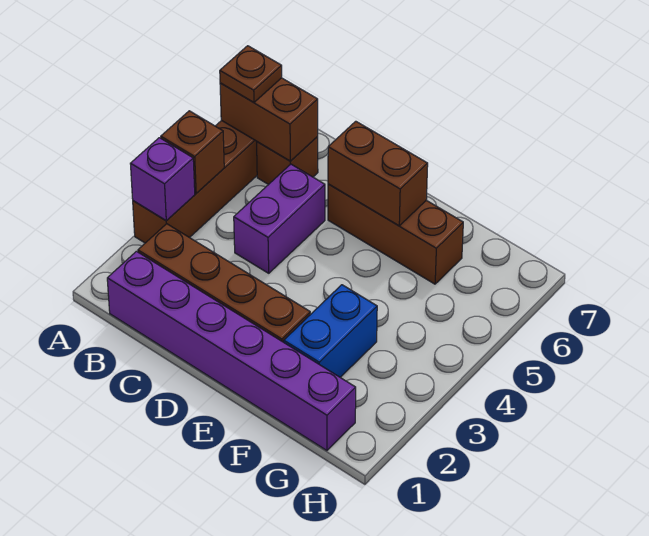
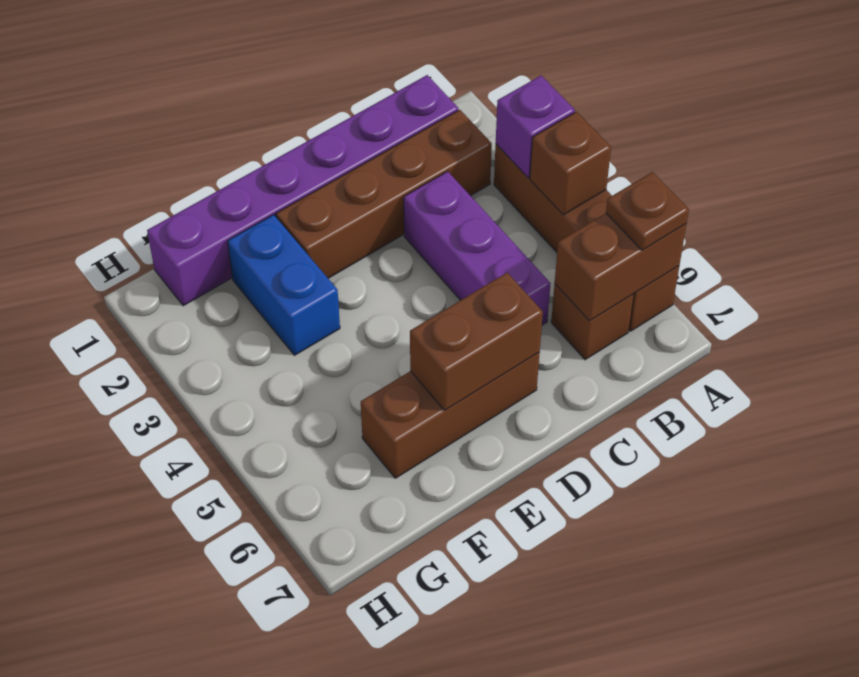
purple brick C4:C5 level 1 -> purple brick C3:C5 level 1

